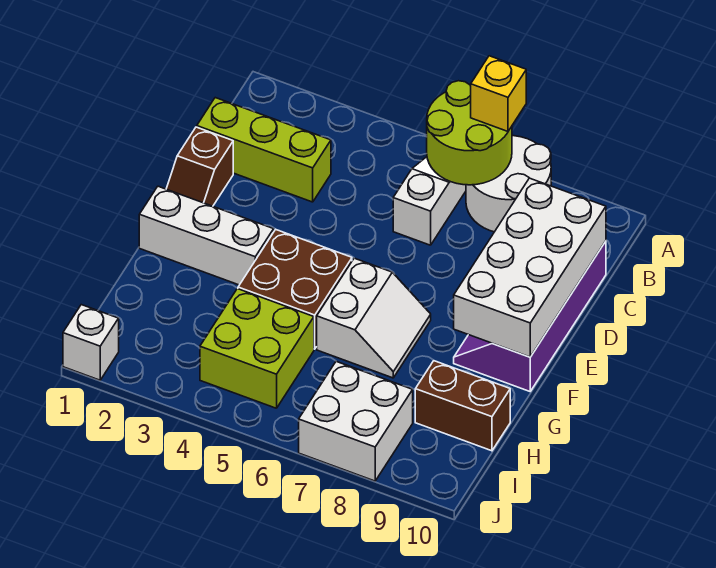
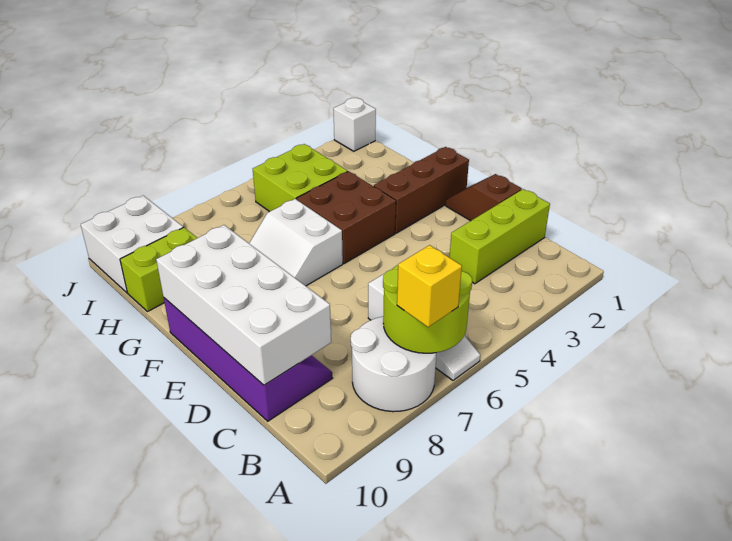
white brick F1:F3 level 1 -> brown brick F1:F3 level 1
brown brick H9:H10 level 1 -> lime brick H9:H10 level 1
white brick I7:J8 level 1 -> white brick I9:J10 level 1

